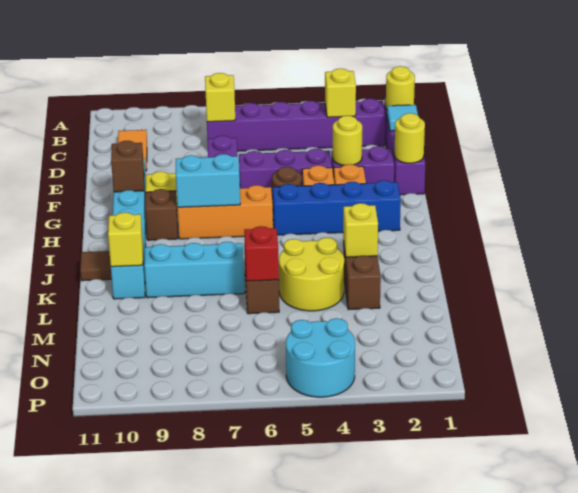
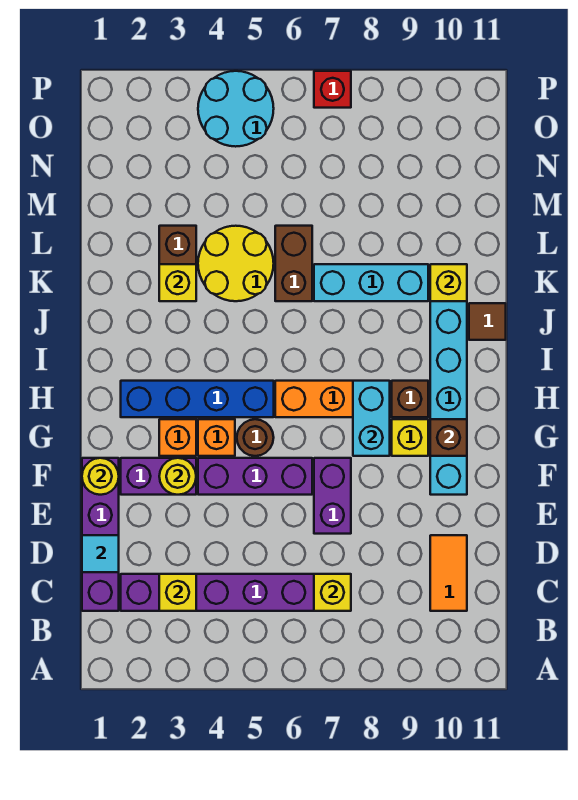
yellow round brick C1 level 2 -> none
cyan brick H7:H8 level 2 -> cyan brick G8:H8 level 2
red brick L6 level 2 -> red brick P7 level 1

